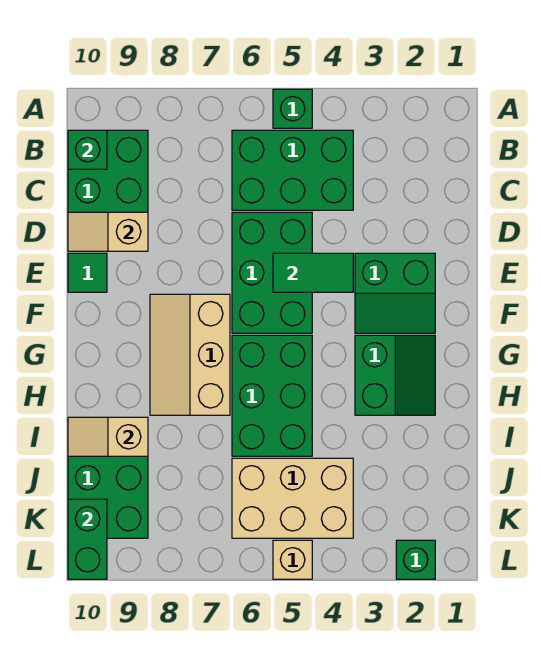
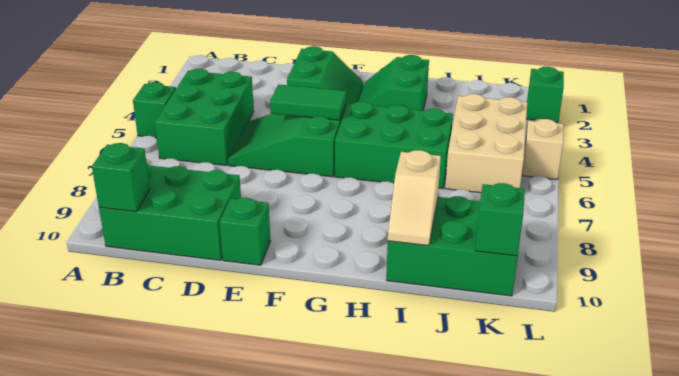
green brick D5:F6 level 1 -> green slope D5:F6 level 1 top F
tan slope D9:D10 level 2 top 9 -> none
green tile E4:E5 level 2 -> green tile E5:F5 level 2
green tile E10 level 1 -> green brick E10 level 1
tan slope F7:H8 level 1 top 7 -> none
green slope G2:H3 level 1 top 3 -> green slope G2:H3 level 1 top H
green brick K10:L10 level 2 -> green brick K10 level 2

